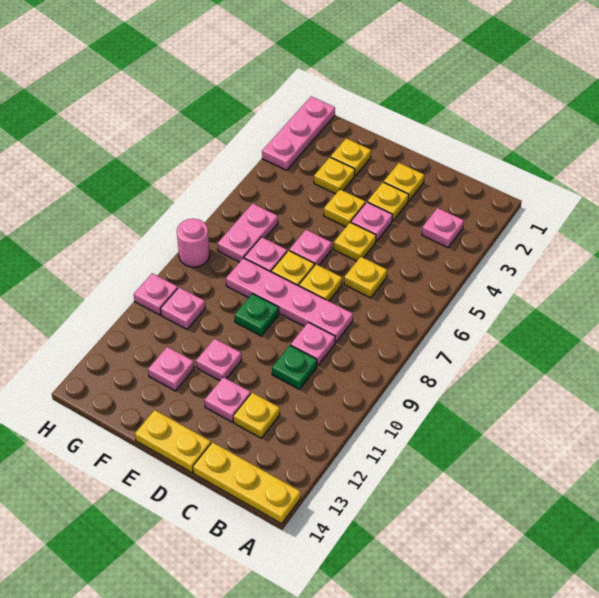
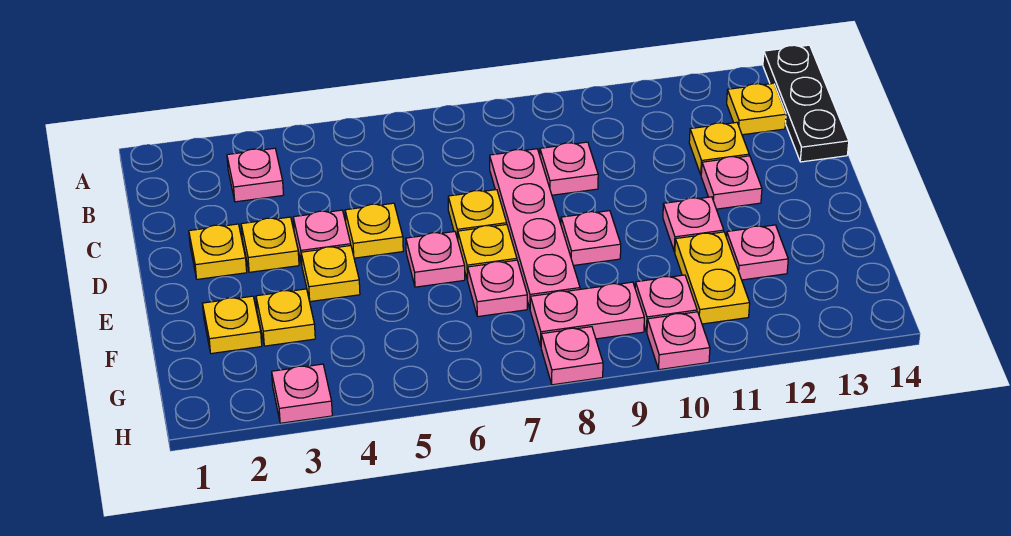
yellow plate A14:C14 level 1 -> black plate A14:C14 level 1
yellow plate C6 level 1 -> yellow plate B13 level 1
green plate C10 level 1 -> none
yellow plate D14:E14 level 1 -> yellow plate F11:G11 level 1
green plate E9 level 1 -> pink plate E9 level 1
pink plate G6:G7 level 1 -> pink plate G8:G9 level 1
pink plate H1:H3 level 1 -> pink plate H3 level 1
pink round brick H8 level 1 -> pink plate H8 level 1

